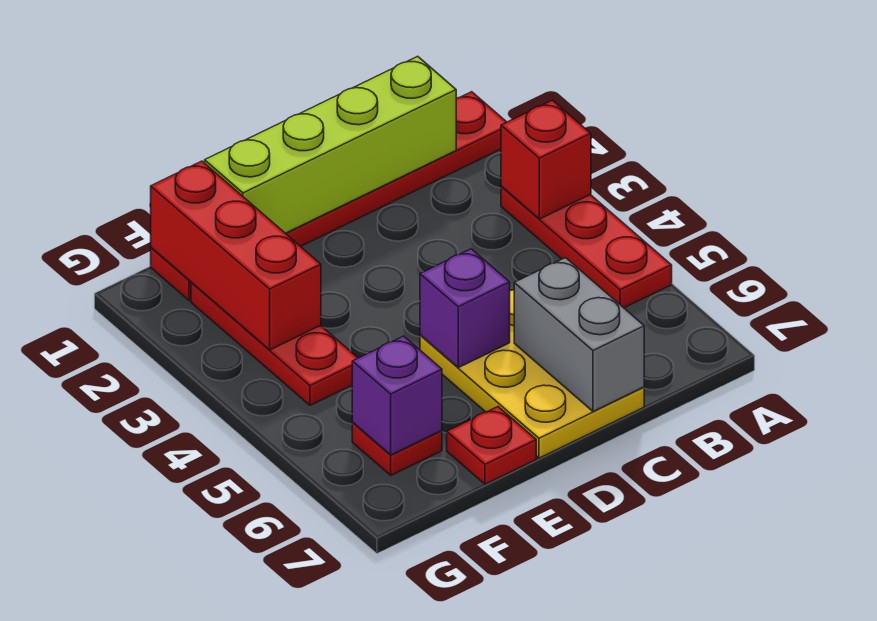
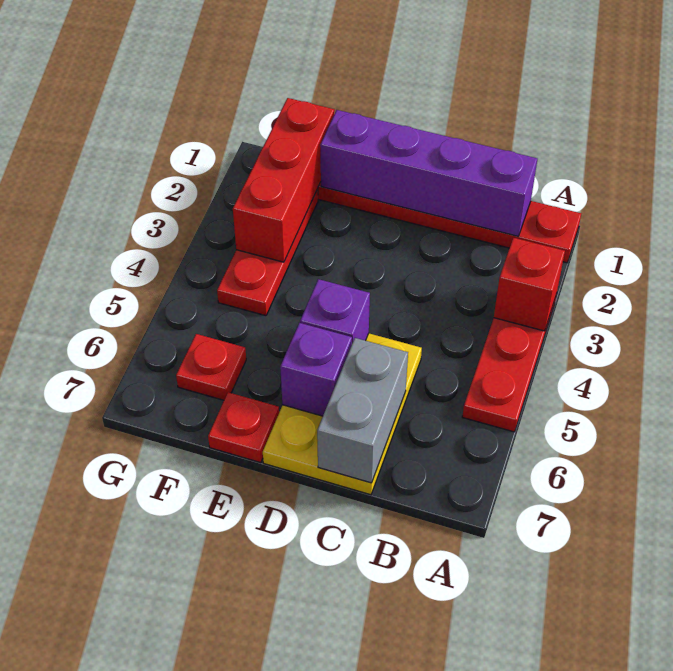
lime brick B1:E1 level 2 -> purple brick B1:E1 level 2
purple brick F6 level 2 -> purple brick D6 level 2

